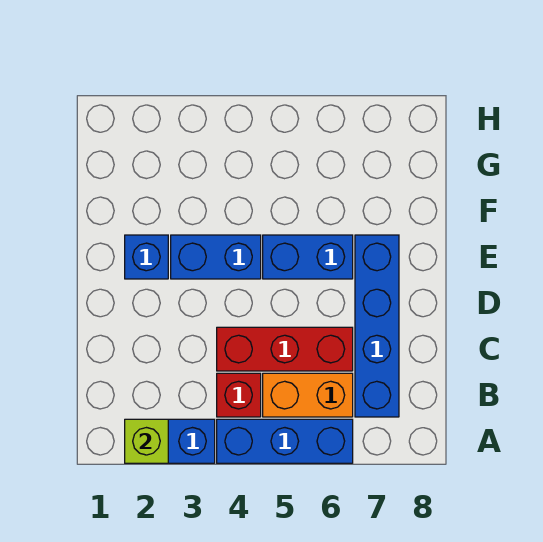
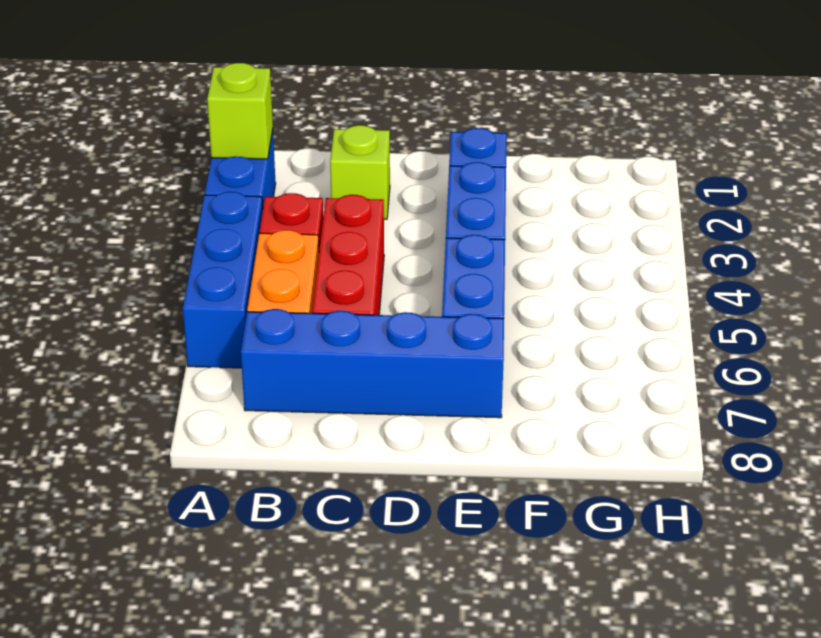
none -> lime brick C2 level 1

